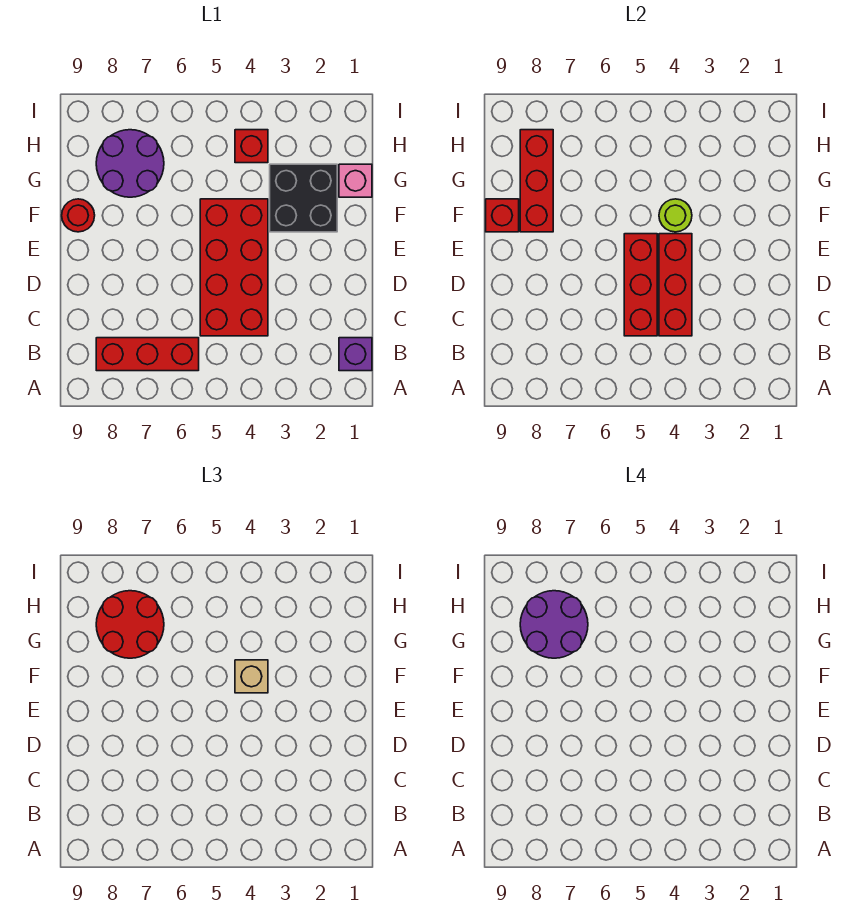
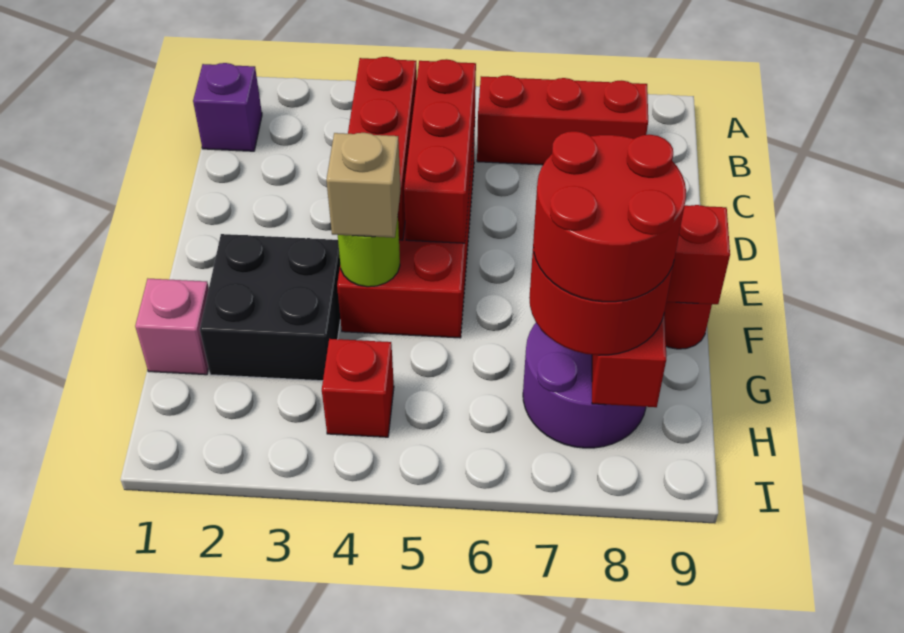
purple round brick G7:H8 level 4 -> red round brick G7:H8 level 4

